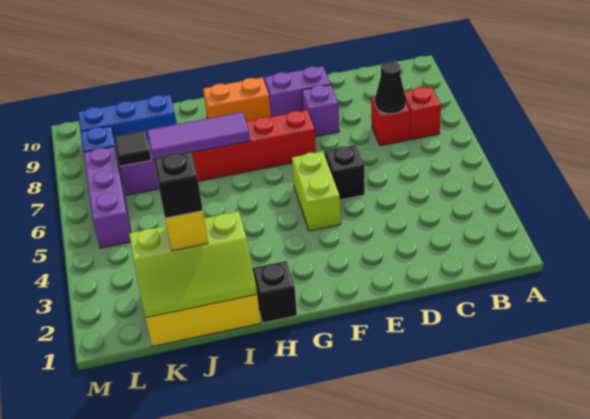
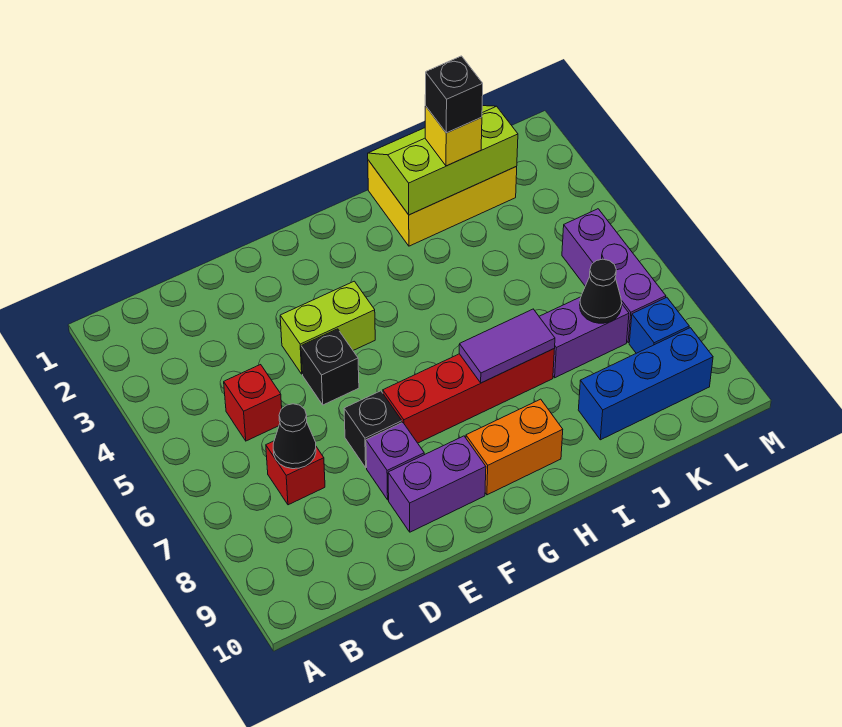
red brick B7 level 1 -> red brick C5 level 1
lime brick F4:F5 level 1 -> lime brick E4:F4 level 1
black brick H1 level 1 -> black brick E7 level 1
purple tile H7:J7 level 2 -> purple tile H7:I7 level 2
black tile K7 level 2 -> black cone K7 level 2

